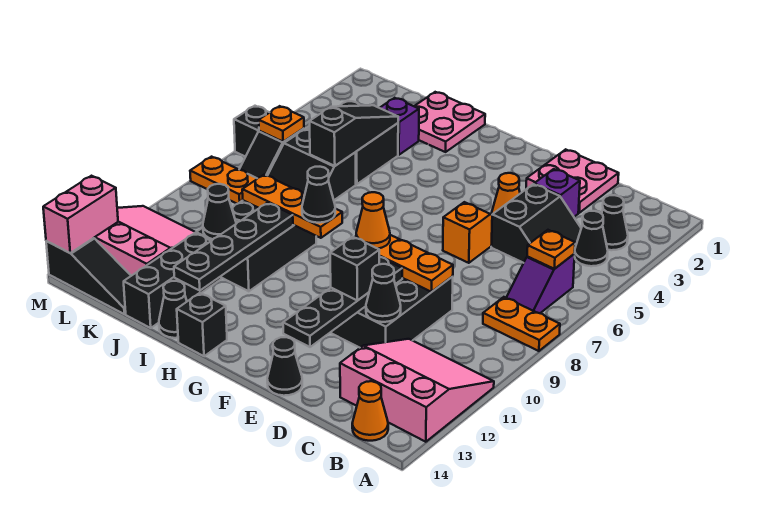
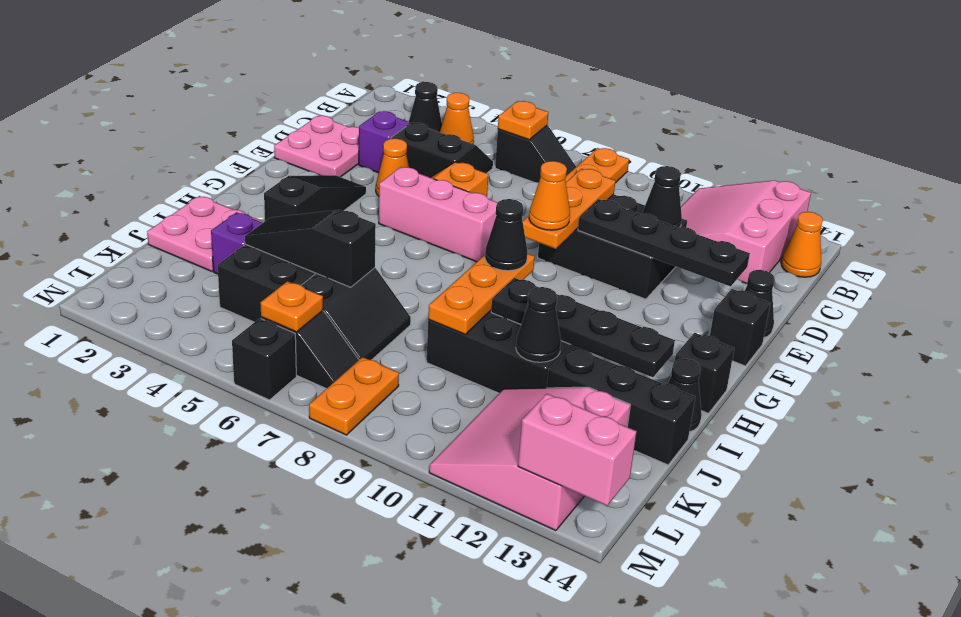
black cone B4 level 1 -> orange cone B4 level 1
purple slope B6:B7 level 1 top 6 -> black slope B6:B7 level 1 top 6
black brick E11 level 3 -> black brick F14 level 1
none -> pink brick F5:F7 level 1
black slope K14:M14 level 1 top M -> black slope F3:H3 level 1 top H

